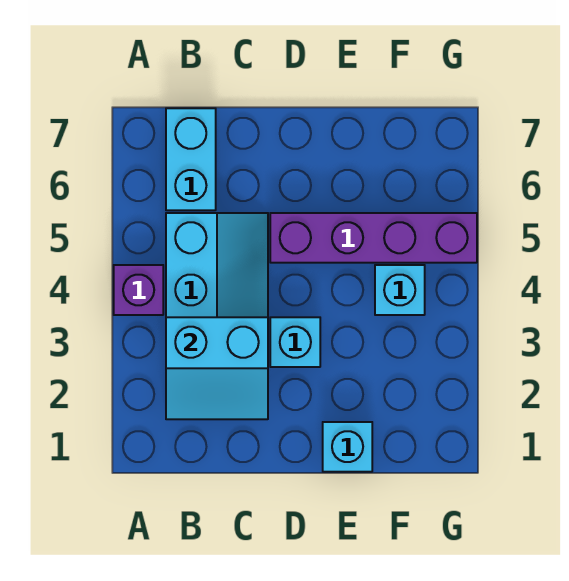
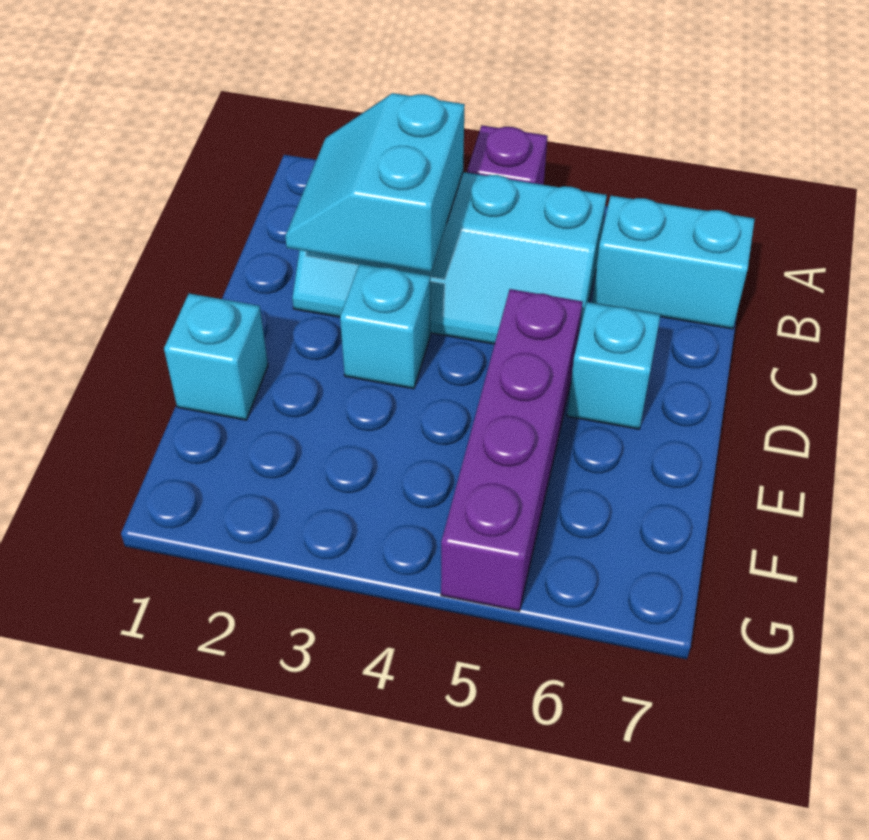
cyan brick F4 level 1 -> cyan brick D6 level 1

